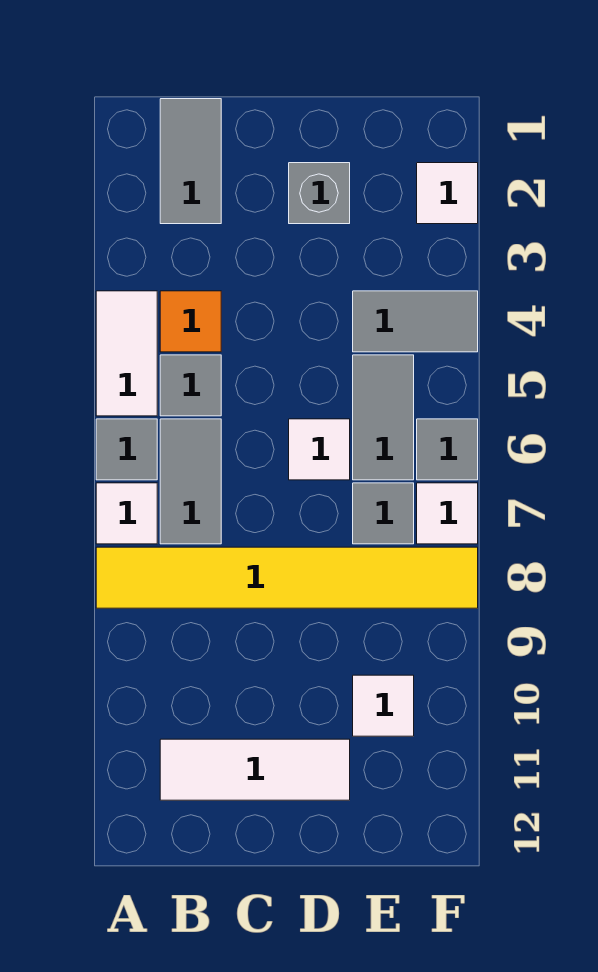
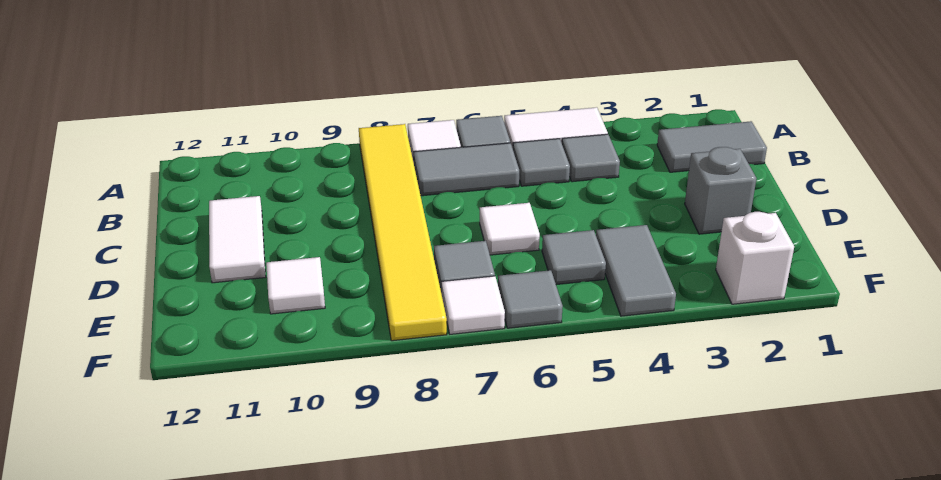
orange tile B4 level 1 -> grey tile B4 level 1
white tile B11:D11 level 1 -> white tile C11:D11 level 1
grey tile E5:E6 level 1 -> grey tile E5 level 1
white tile F2 level 1 -> white brick F2 level 1

